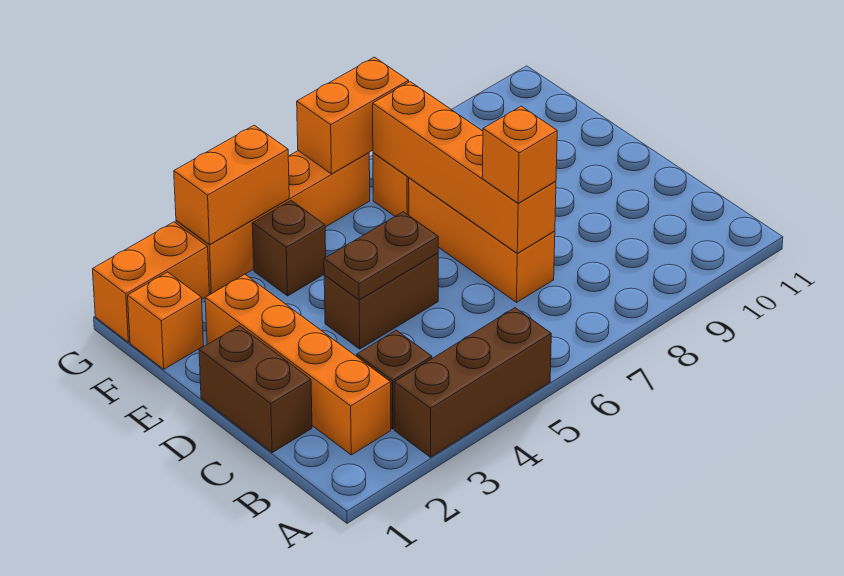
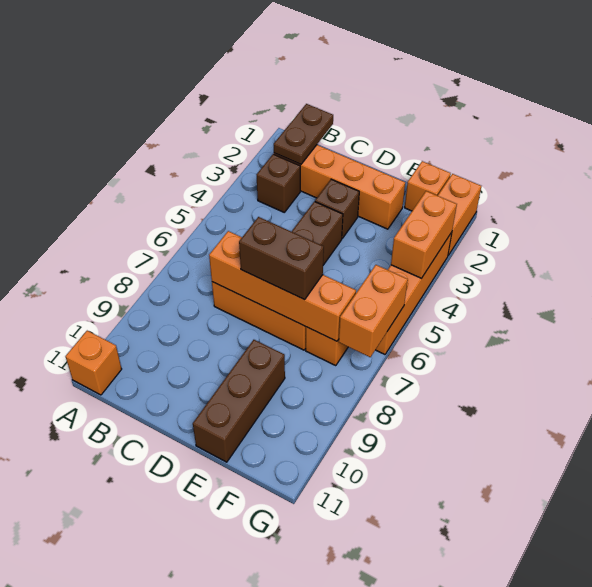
brown brick A3:A5 level 1 -> brown brick E9:E11 level 1
brown brick C1:D1 level 1 -> brown brick D7:E7 level 3
orange brick C7 level 3 -> orange brick A11 level 1
brown plate D4:D5 level 2 -> brown plate B1:B2 level 2
brown brick F4 level 1 -> brown brick D3 level 1

